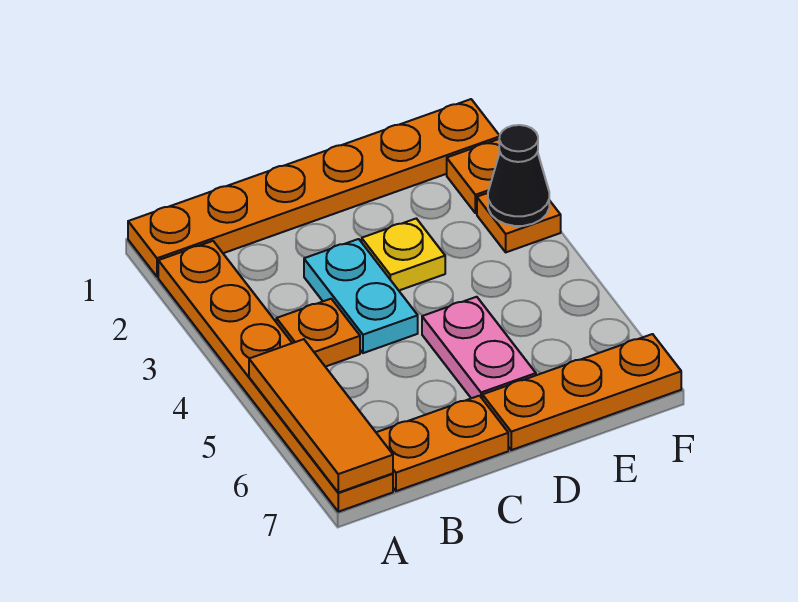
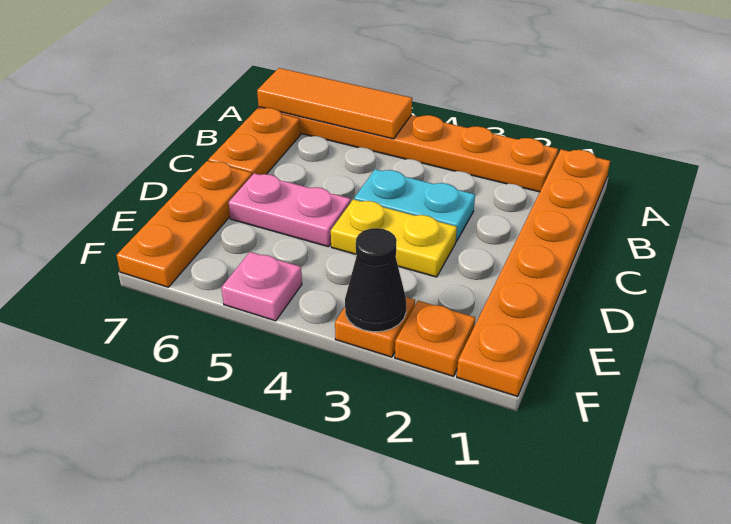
orange plate B4 level 1 -> none
yellow plate D3 level 1 -> yellow plate D3:D4 level 1
none -> pink plate F5 level 1

